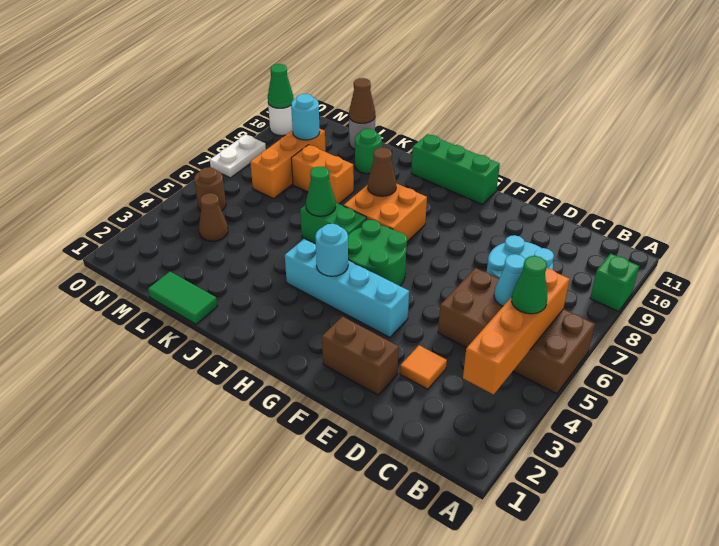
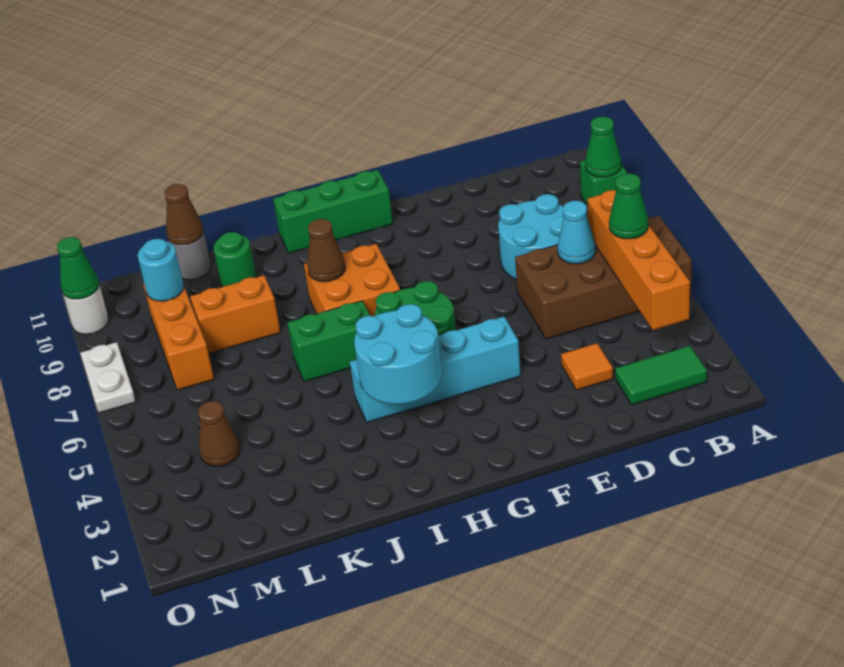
brown brick E2:F2 level 1 -> none
cyan round brick H4 level 2 -> cyan round brick H3:I4 level 2
green cone J6 level 2 -> green cone A9 level 2
green tile K1:L1 level 1 -> green tile B2:C2 level 1
brown round brick N5 level 1 -> none

